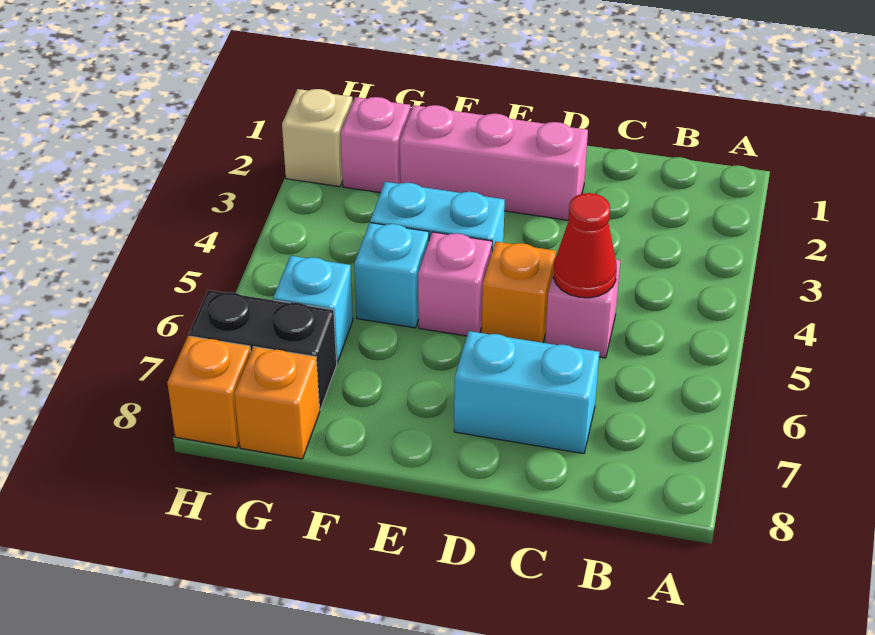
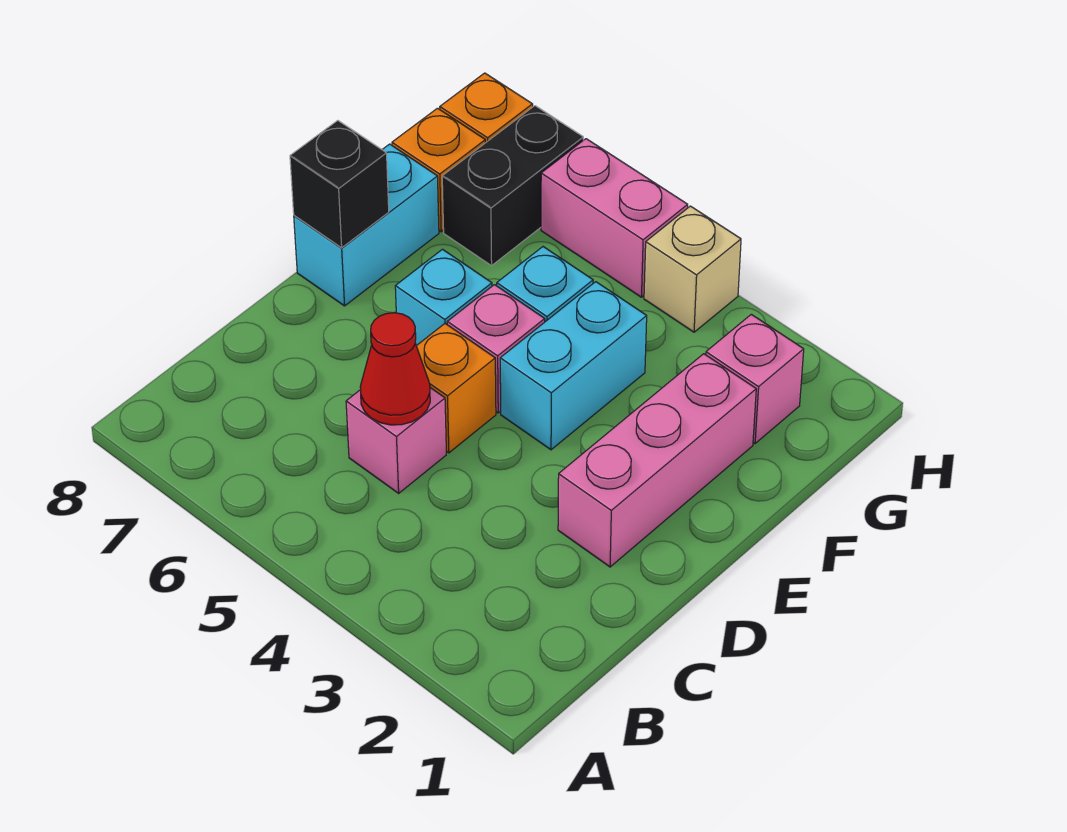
cyan brick C7:D7 level 1 -> cyan brick E8:F8 level 1
none -> black brick E8 level 2
cyan brick G6 level 1 -> cyan brick E6 level 1
tan brick H2 level 1 -> tan brick H4 level 1
none -> pink brick H5:H6 level 1

